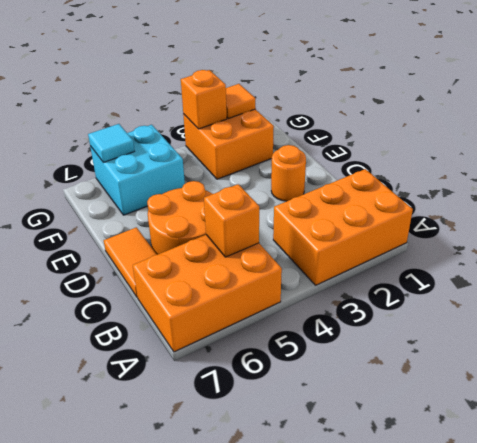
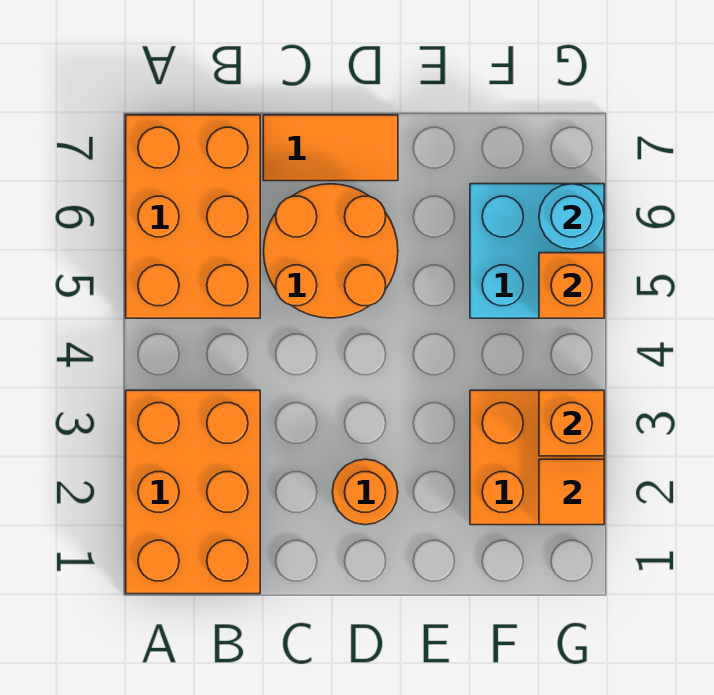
orange brick B5 level 2 -> orange brick G5 level 2
cyan tile G6 level 2 -> cyan round brick G6 level 2

